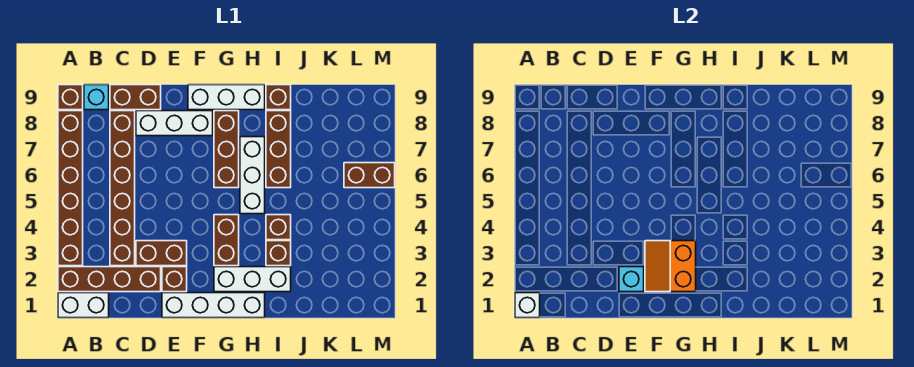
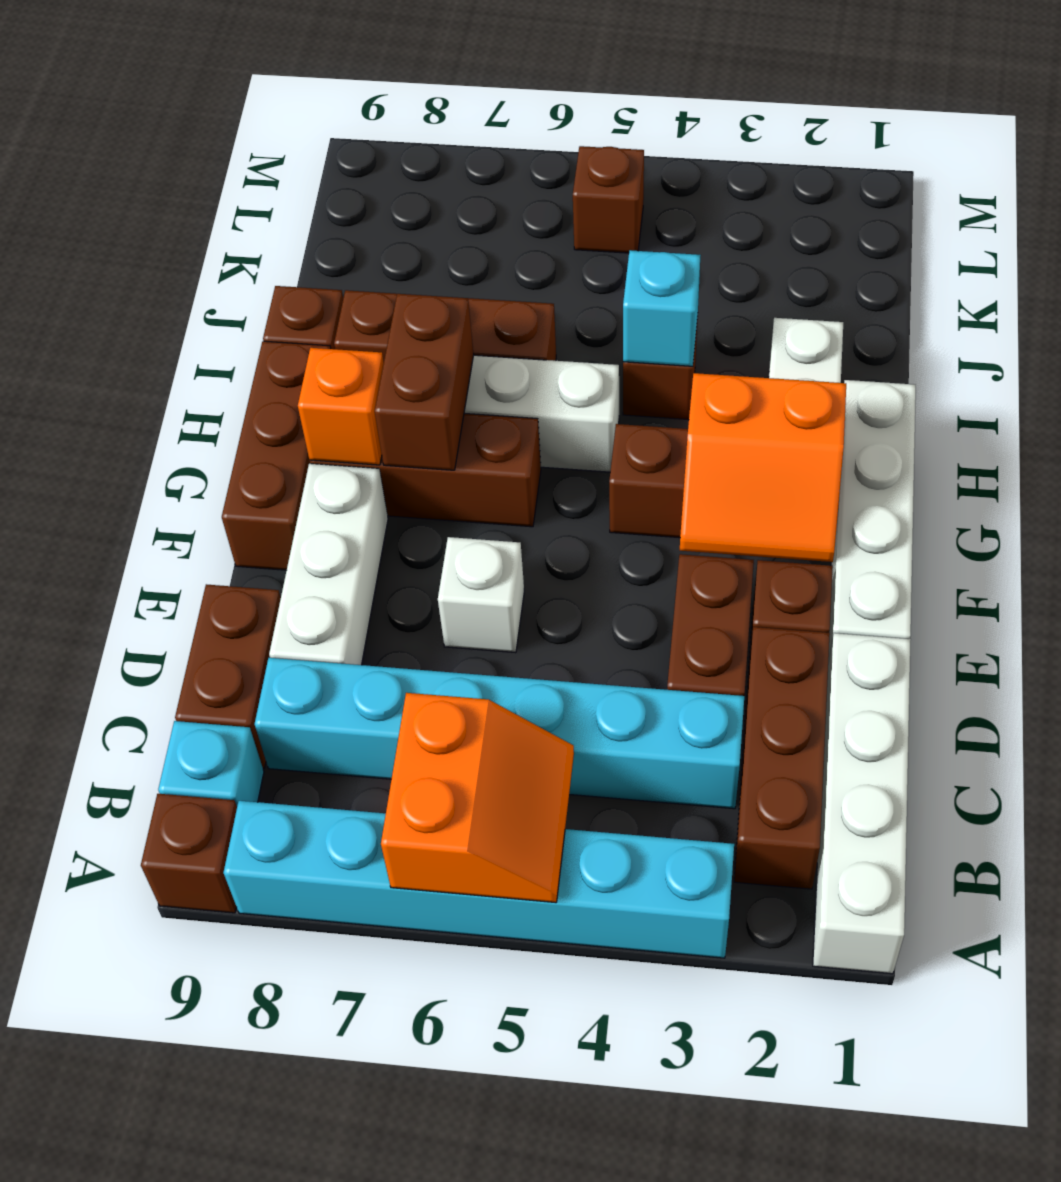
white brick A1:B1 level 1 -> white brick A1:D1 level 1
white brick A1 level 2 -> white brick E6 level 1
brown brick A2:D2 level 1 -> brown brick B2:D2 level 1
brown brick A3:A8 level 1 -> cyan brick A3:A8 level 1
none -> orange slope A5:B6 level 2 top 6
brown brick C3:C8 level 1 -> cyan brick C3:C8 level 1
cyan brick E2 level 2 -> cyan brick I4 level 2
white brick F9:H9 level 1 -> brown brick F9:H9 level 1
none -> orange brick G8 level 2
brown brick I3 level 1 -> brown brick L5 level 1
brown brick L6:M6 level 1 -> brown brick G7:H7 level 2

